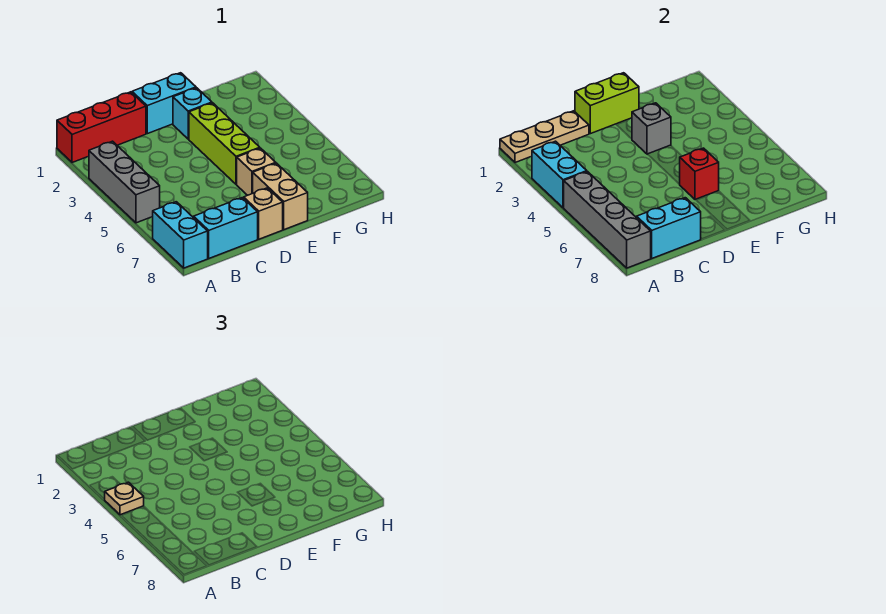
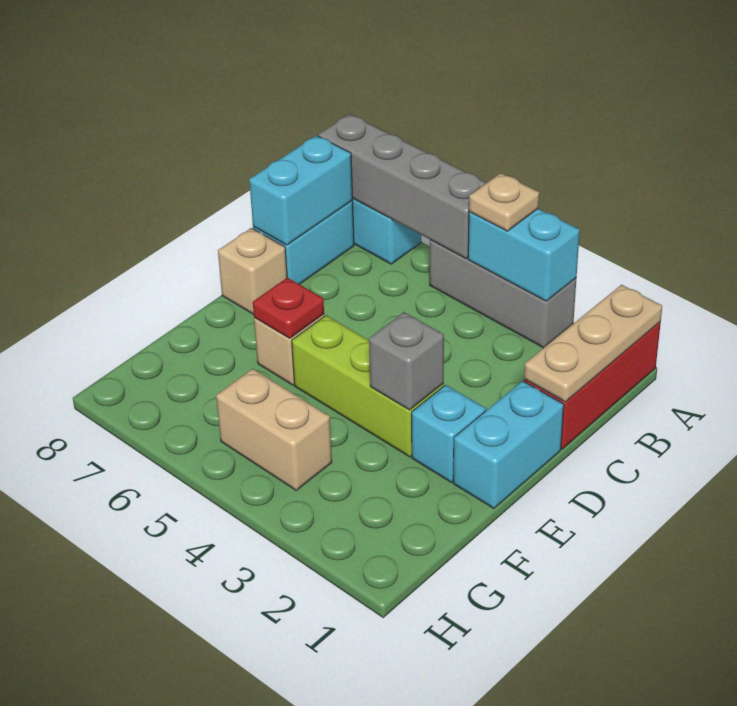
lime brick D1:E1 level 2 -> none
red brick E6 level 2 -> red plate E6 level 2
tan brick E7:E8 level 1 -> tan brick G4:G5 level 1

